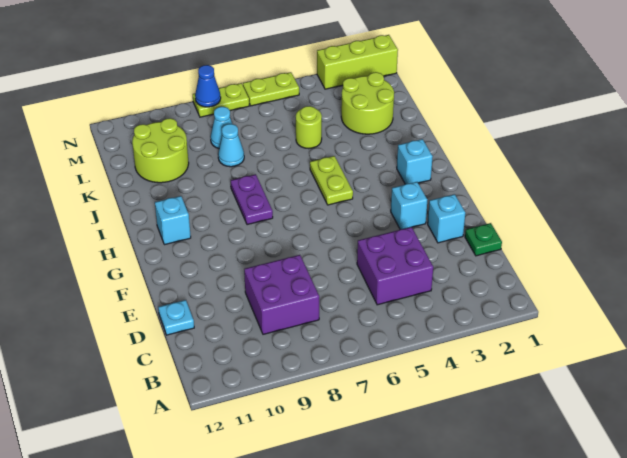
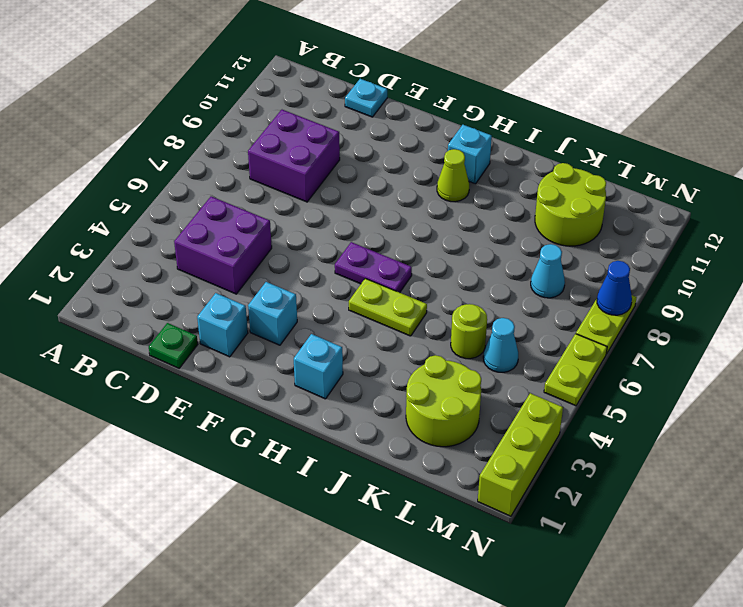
purple plate H8:I8 level 1 -> purple plate G6:H6 level 1
none -> lime cone H10 level 1
cyan cone K8 level 1 -> cyan cone L5 level 1

